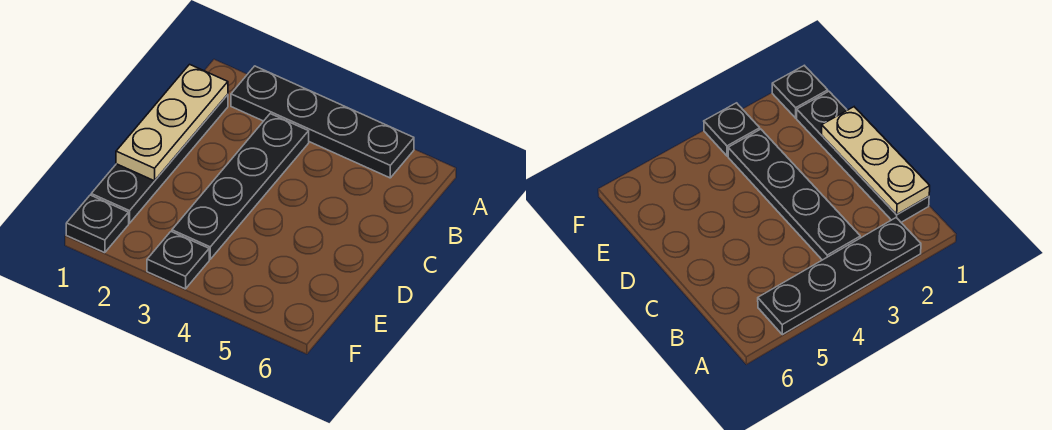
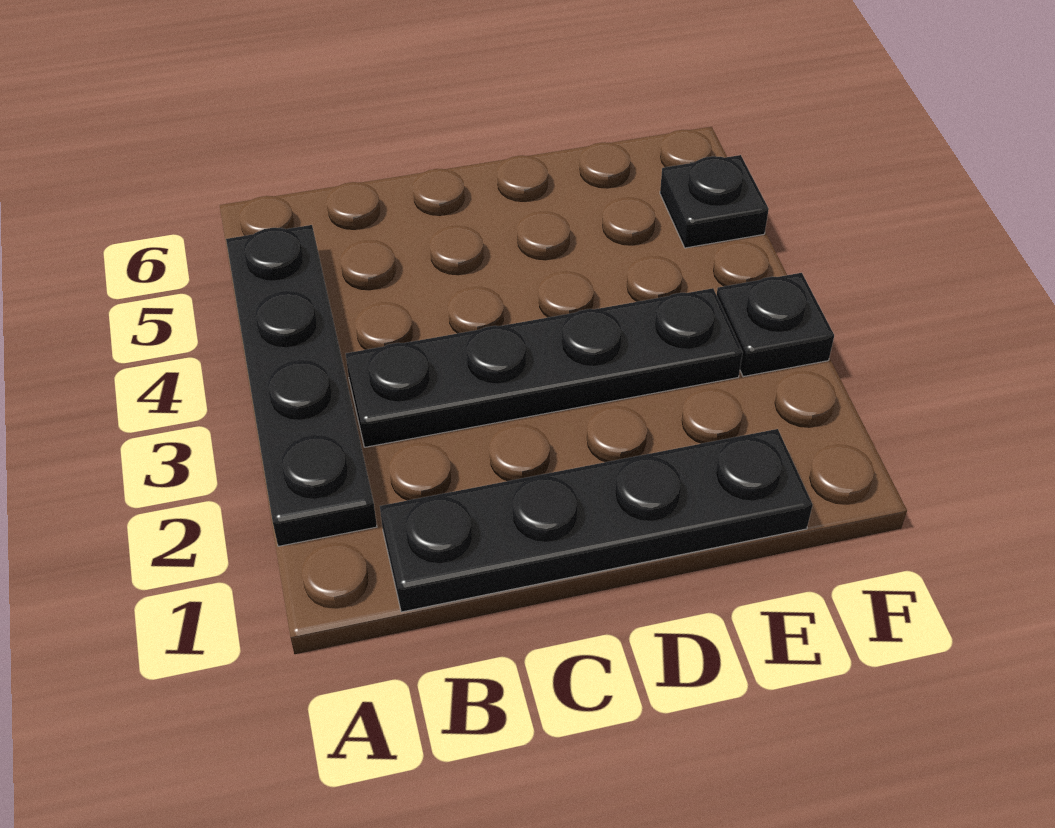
tan plate B1:D1 level 2 -> none
black plate F1 level 1 -> black plate F5 level 1

